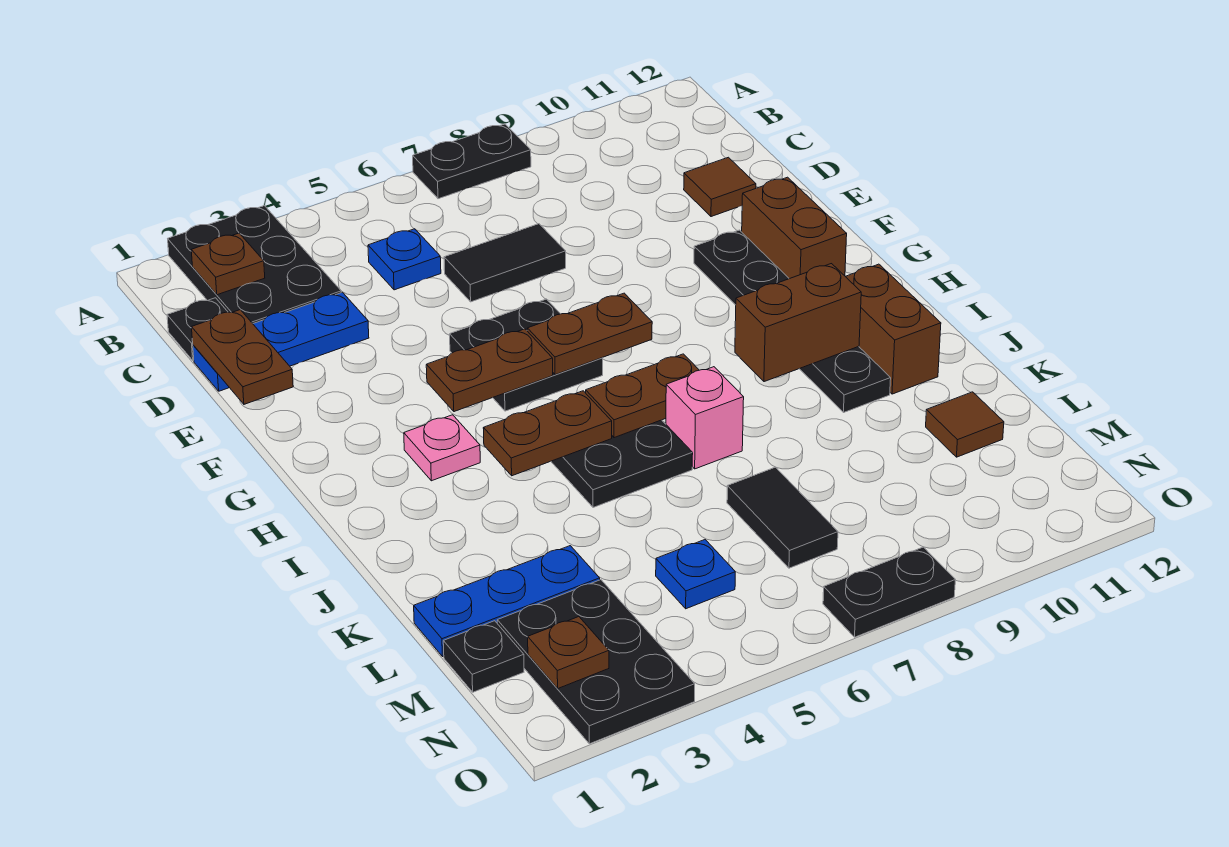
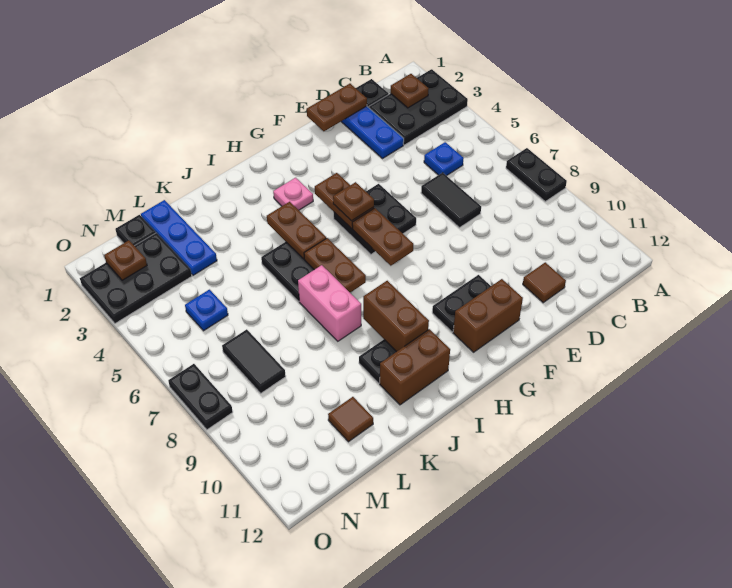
none -> brown plate G5 level 3
pink brick J7 level 1 -> pink brick J7:J8 level 1
black tile L7:M7 level 1 -> black tile M7:M8 level 1

